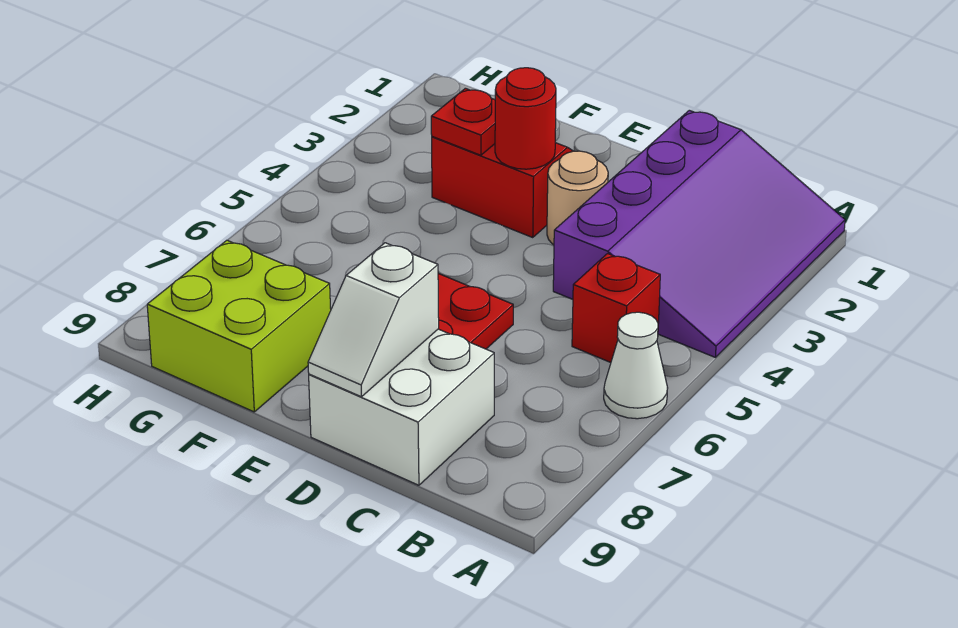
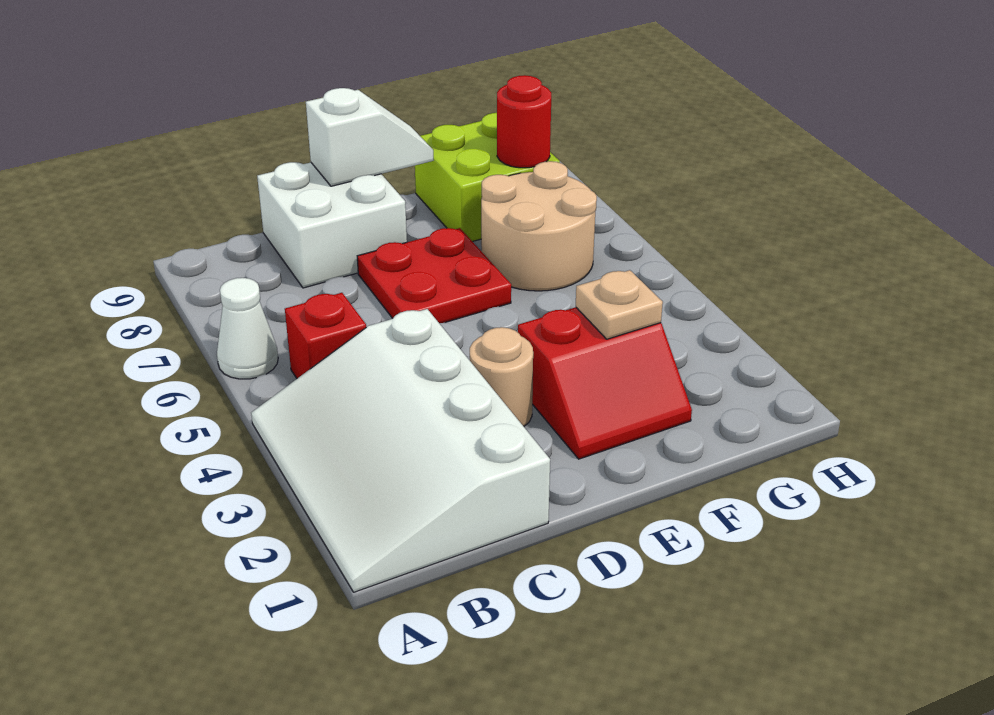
purple slope A1:C4 level 1 top C -> white slope A1:C4 level 1 top C
white slope D8:D9 level 2 top 8 -> white slope D9:E9 level 2 top D
red round brick E3 level 2 -> red round brick G8 level 2
red plate F3 level 2 -> tan plate F3 level 2
none -> tan round brick F6:G7 level 1

